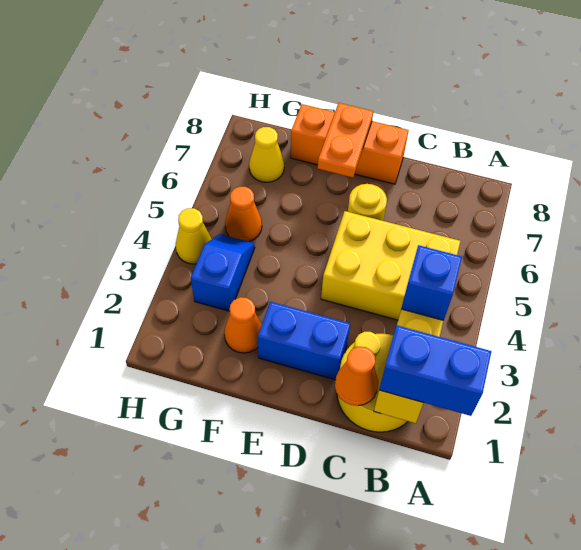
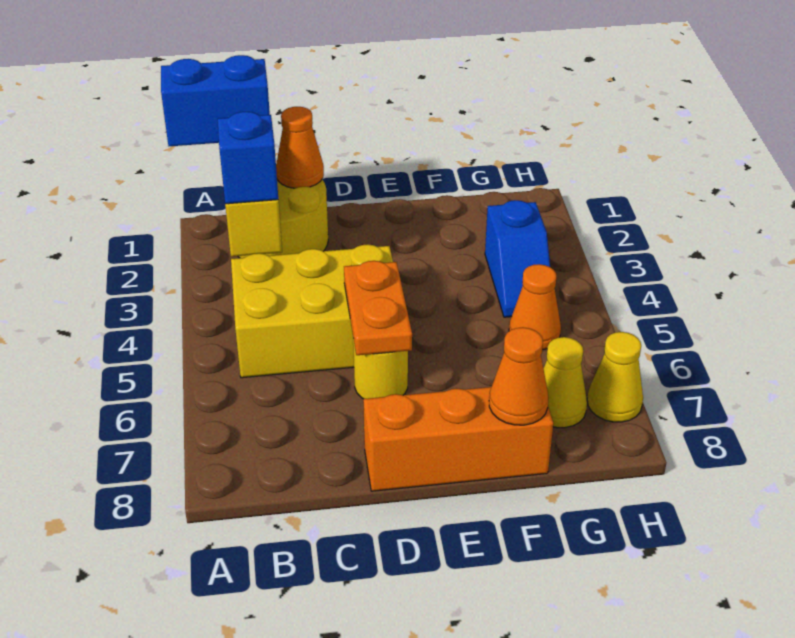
blue brick D2:E2 level 1 -> none
orange plate E7:E8 level 2 -> orange plate D5:D6 level 2
orange cone F2 level 1 -> orange cone F8 level 2
yellow cone H4 level 1 -> yellow cone H7 level 1

